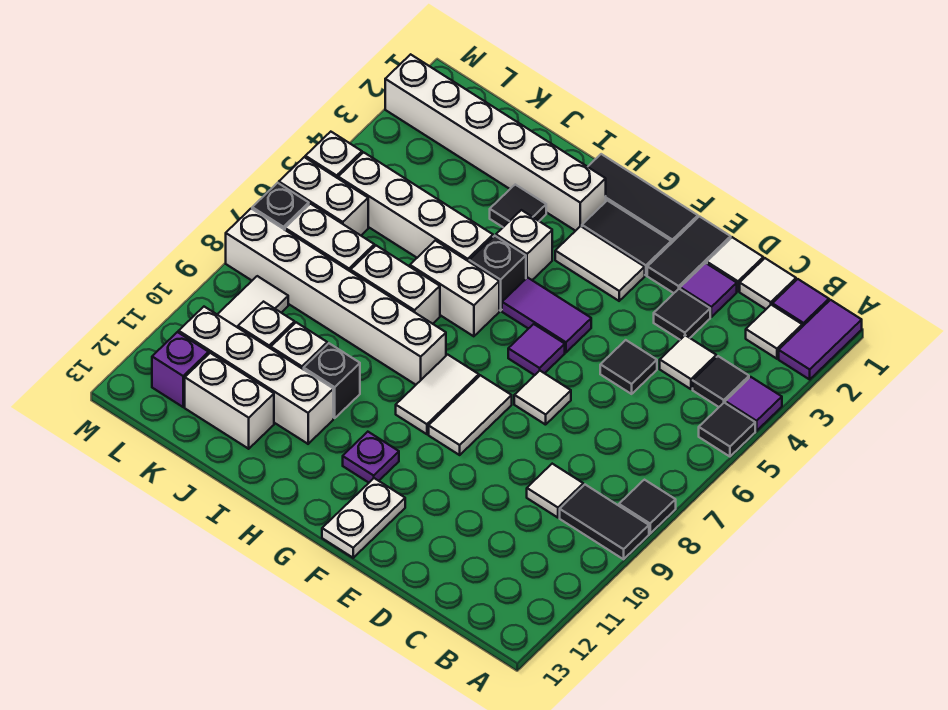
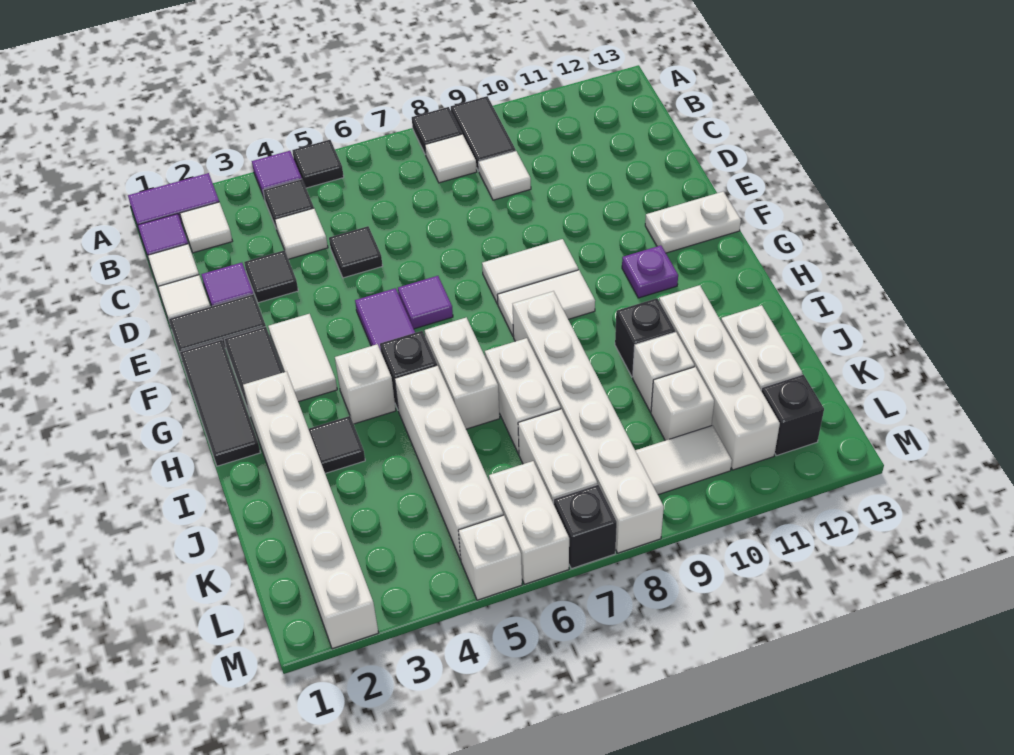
white tile E7 level 1 -> white tile B8 level 1
purple brick L12 level 1 -> black brick L12 level 1

